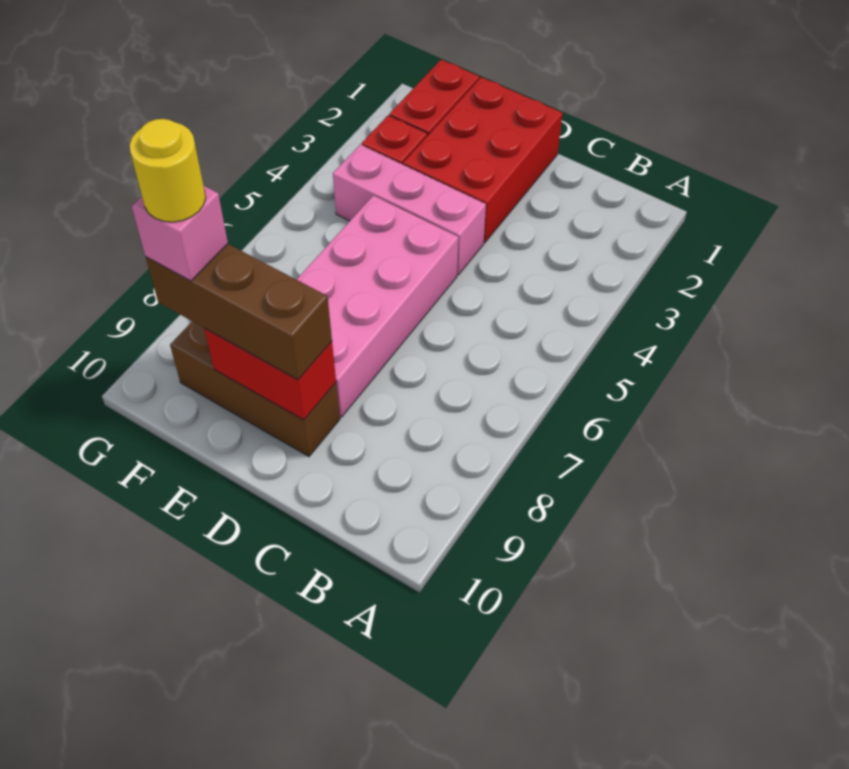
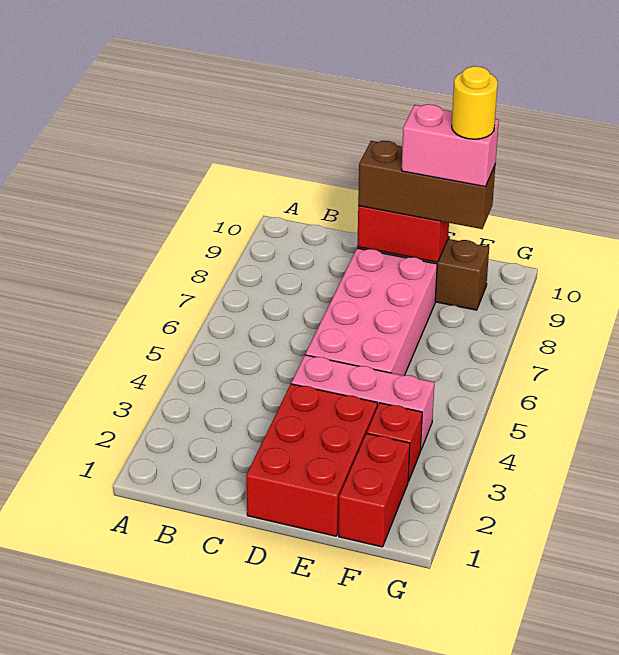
pink brick F9 level 4 -> pink brick E9:F9 level 4

